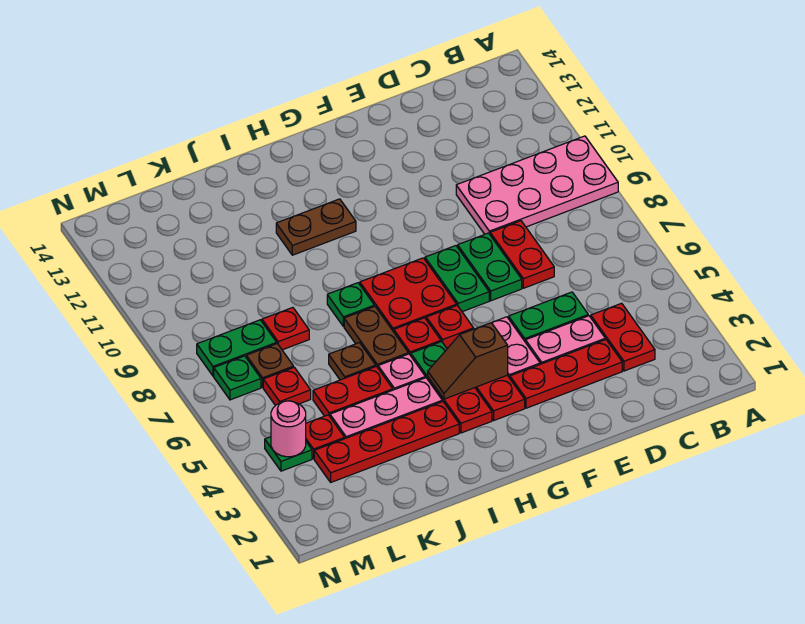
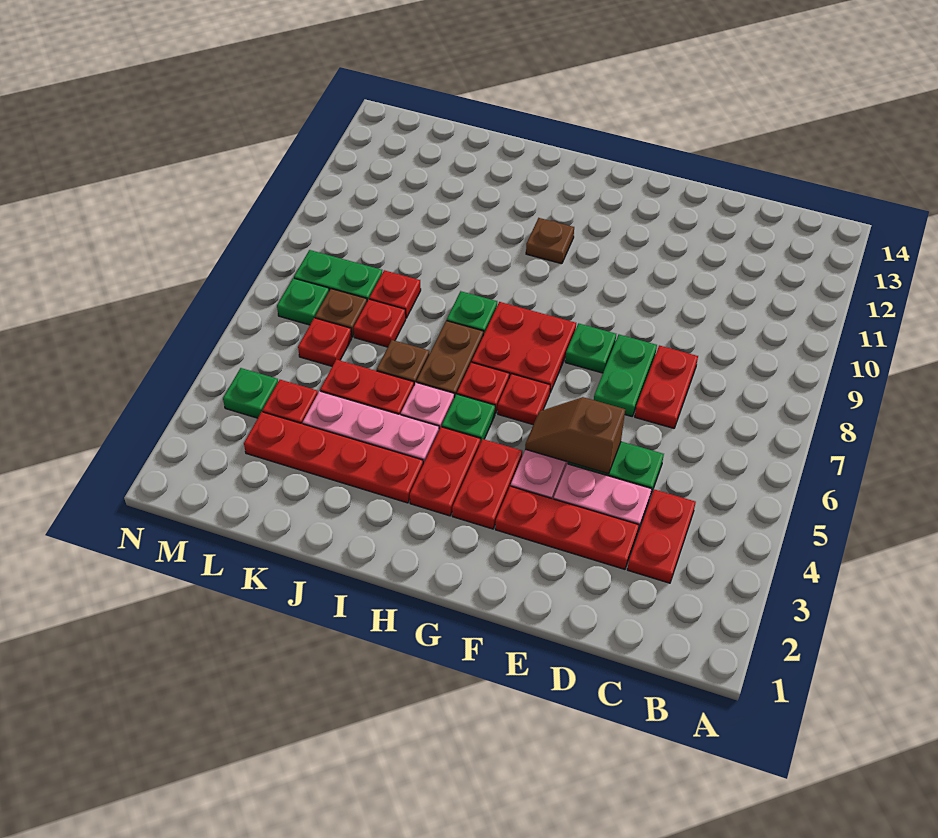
pink plate A9:D10 level 1 -> none
green plate F7:F8 level 1 -> green plate F8 level 1
brown slope G4:H4 level 2 top G -> brown slope E5:F5 level 2 top E
brown plate H11:I11 level 1 -> brown plate H11 level 1
none -> red plate K7 level 1
pink round brick M4 level 2 -> none

